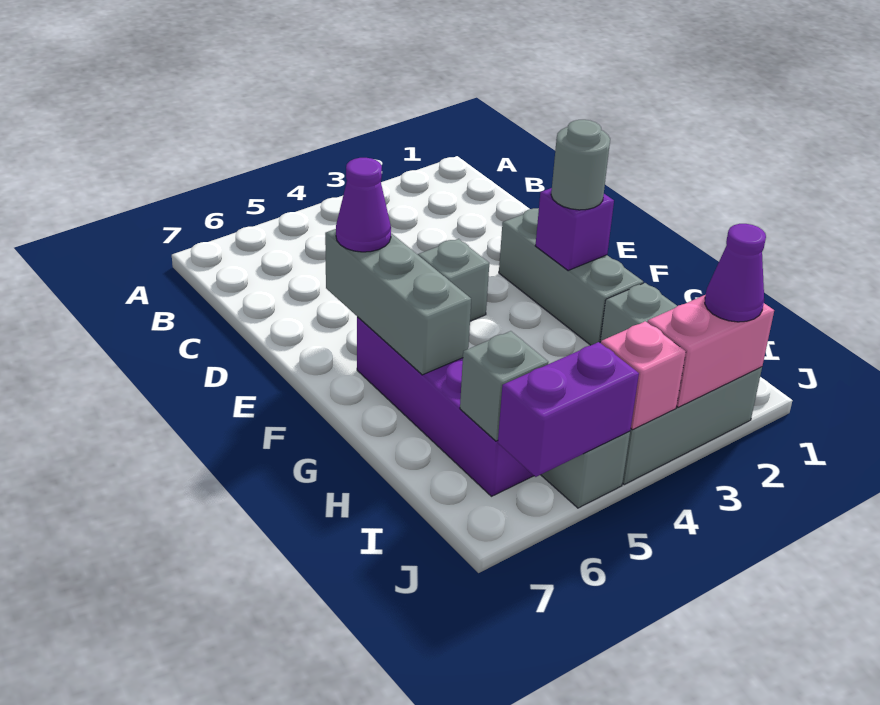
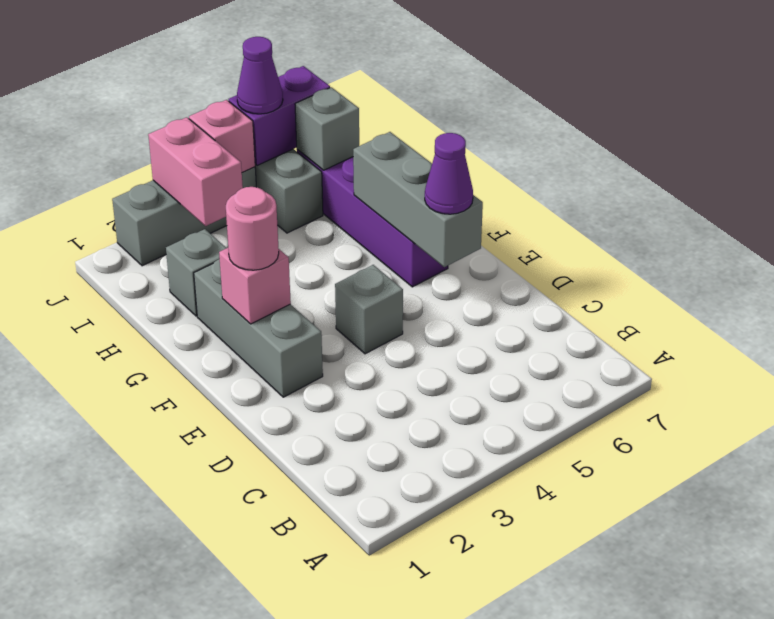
purple brick F2 level 2 -> pink brick F2 level 2
grey round brick F2 level 3 -> pink round brick F2 level 3
pink brick J2:J3 level 2 -> pink brick I3:J3 level 2
purple cone J2 level 3 -> purple cone J5 level 3

